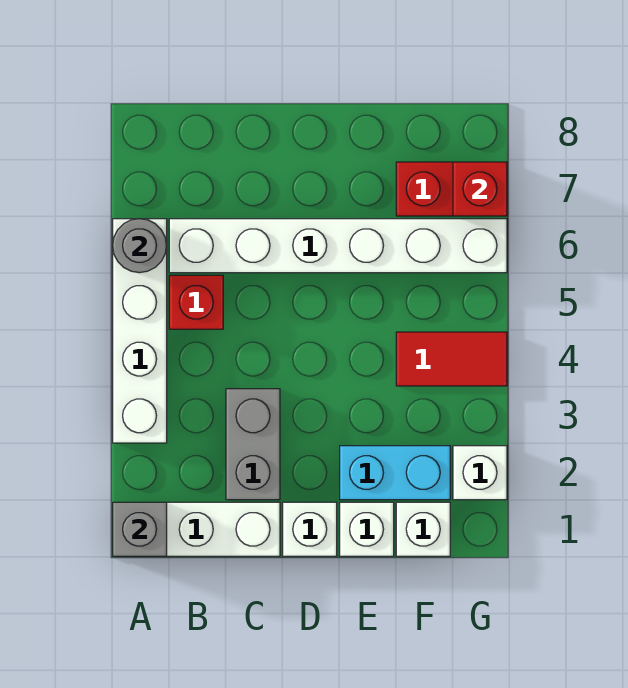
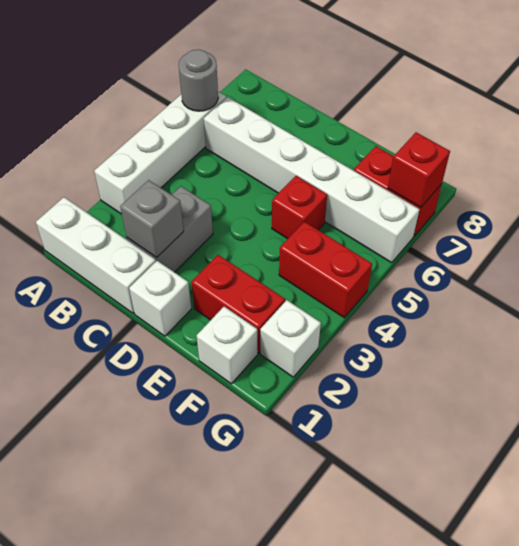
grey brick A1 level 2 -> grey brick C2 level 2
red brick B5 level 1 -> red brick E5 level 1
white brick E1 level 1 -> none
cyan brick E2:F2 level 1 -> red brick E2:F2 level 1
red tile F4:G4 level 1 -> red brick F4:G4 level 1

